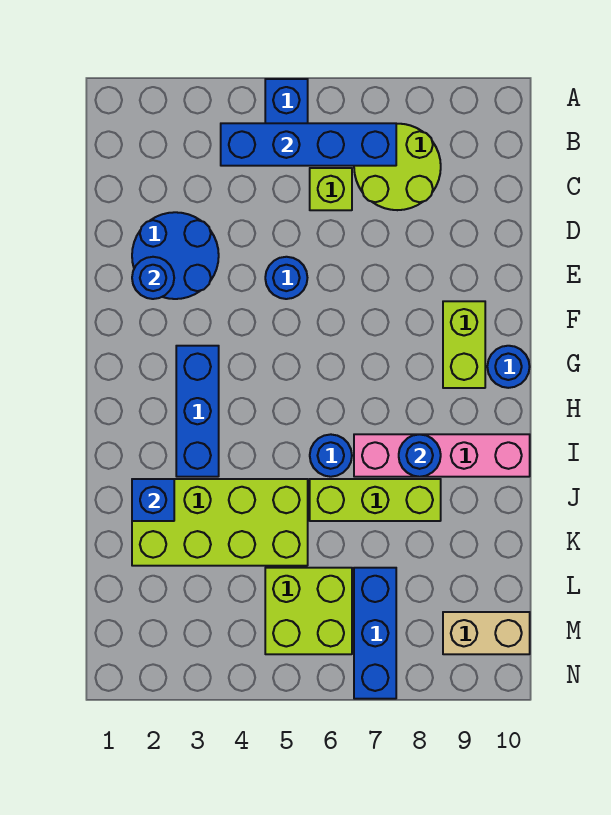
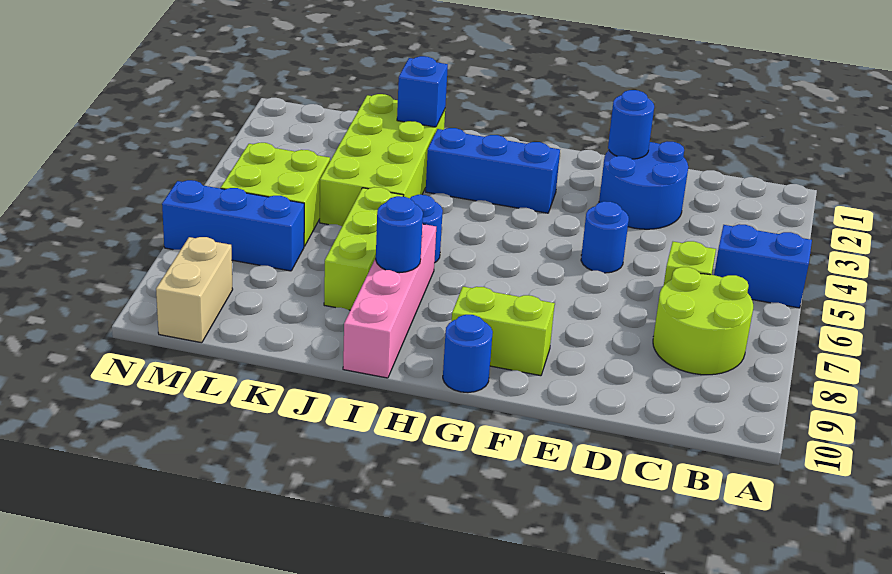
blue brick B4:B7 level 2 -> none

